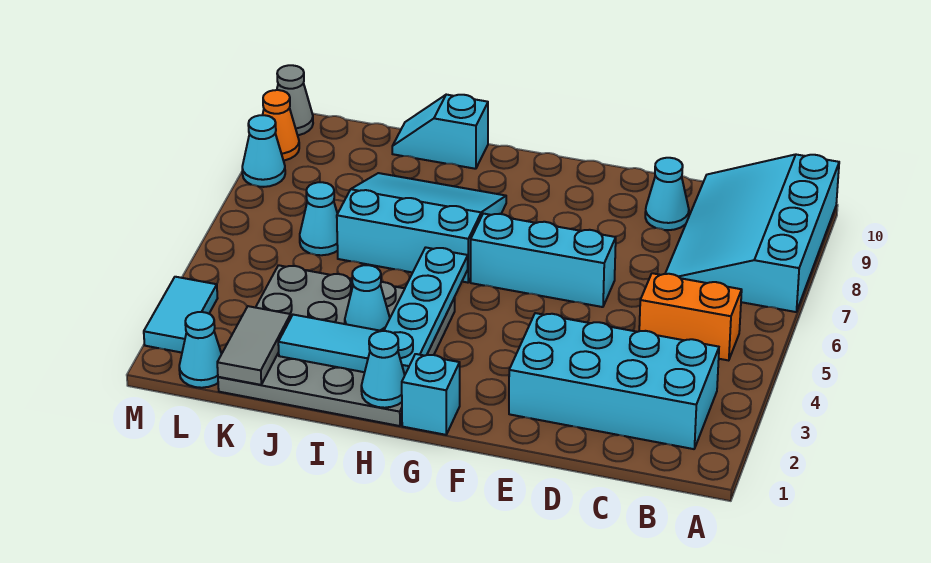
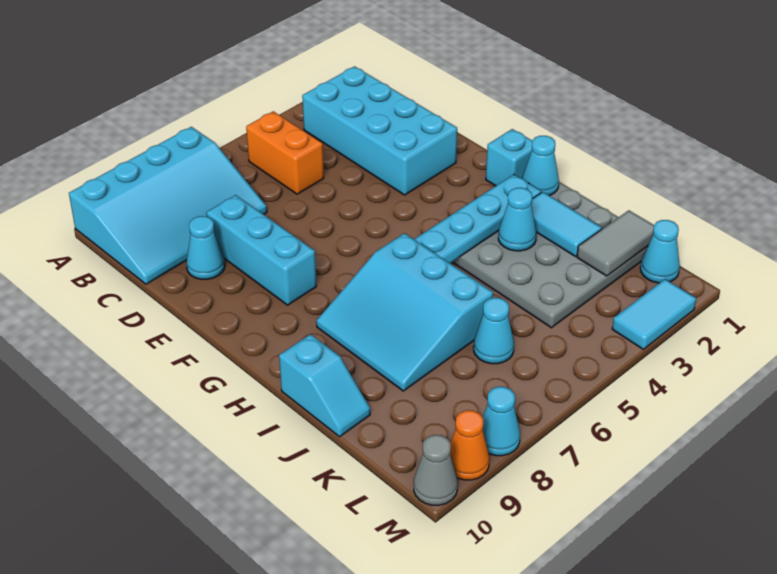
cyan brick E6:G6 level 1 -> cyan brick D8:F8 level 1

